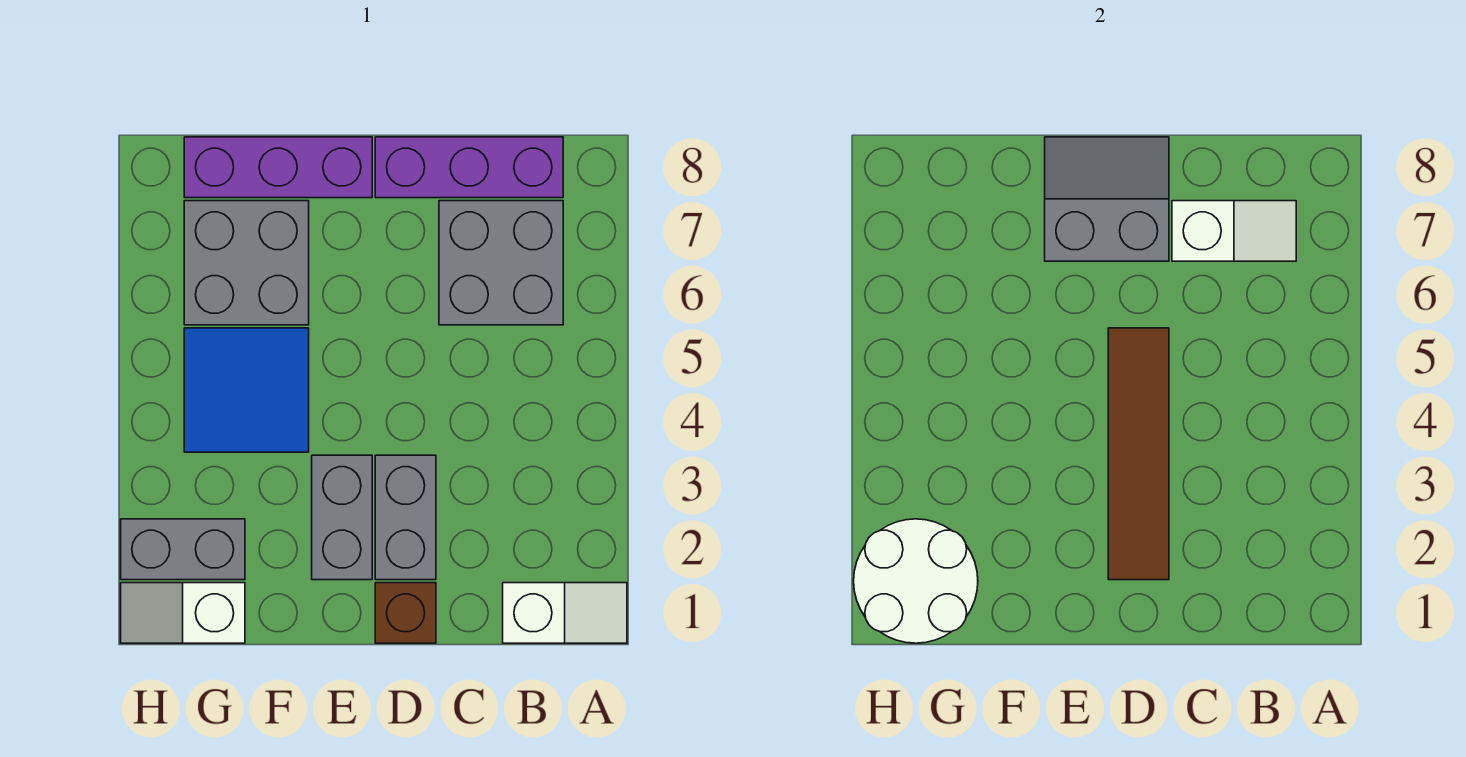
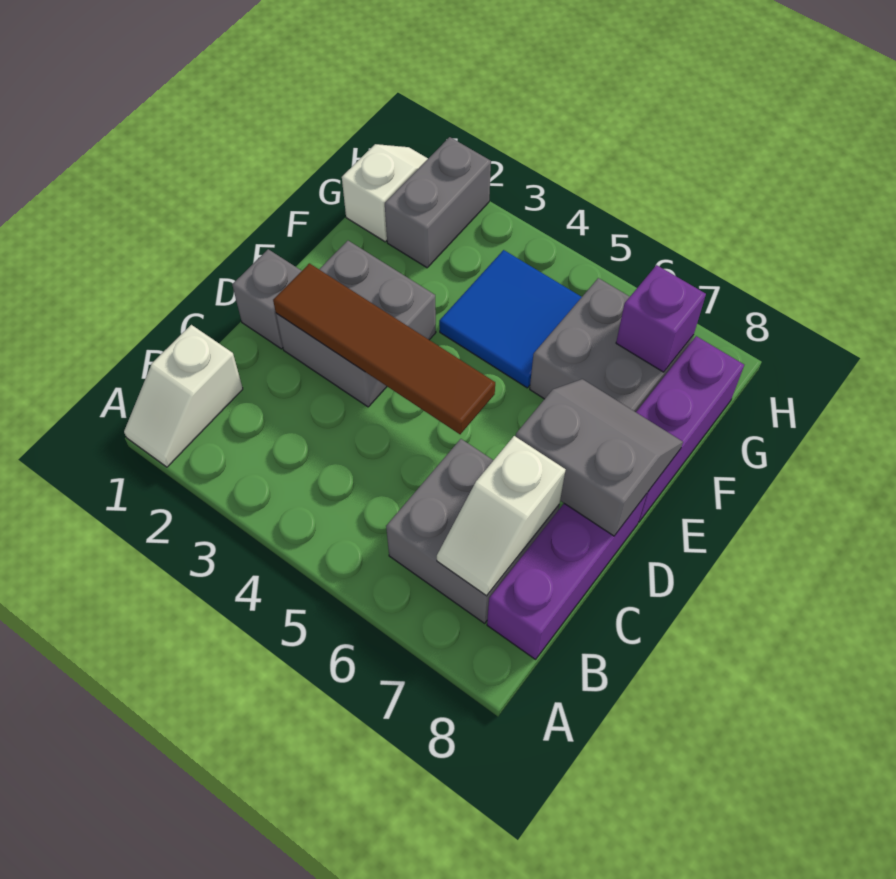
brown brick D1 level 1 -> grey brick D1 level 1
grey slope D7:E8 level 2 top 7 -> grey slope D7:E8 level 2 top D
white round brick G1:H2 level 2 -> none
none -> purple brick G7 level 2

